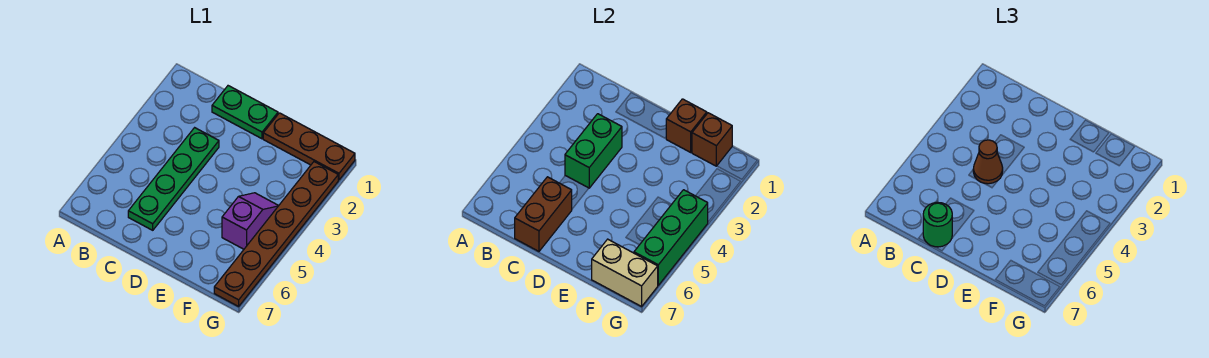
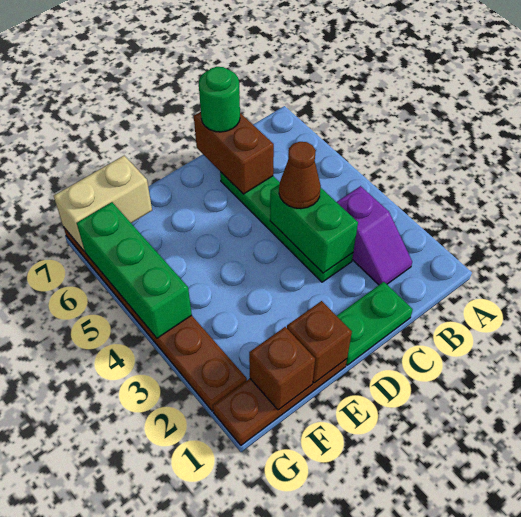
purple slope F4:F5 level 1 top 5 -> purple slope B2:B3 level 1 top 3

